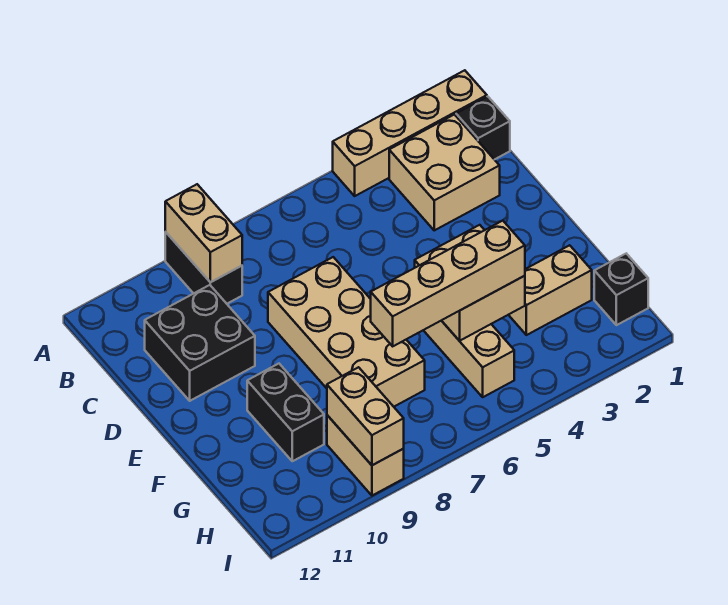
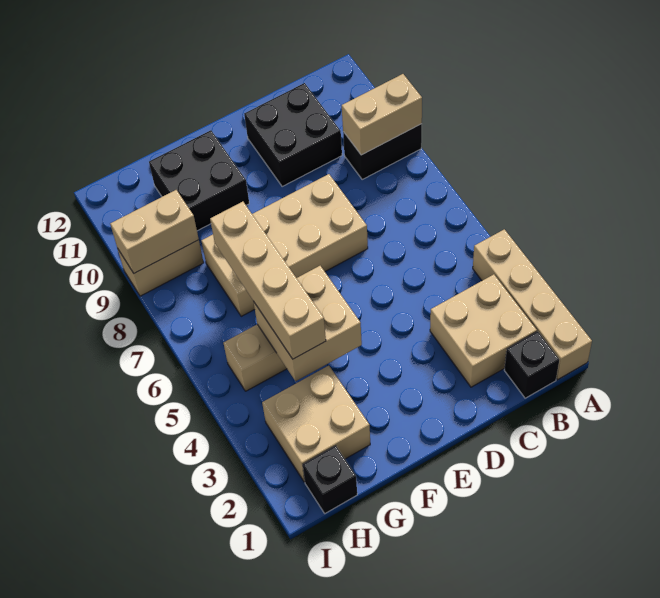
black brick F10:G10 level 1 -> black brick F10:G11 level 1
tan brick G2:G3 level 1 -> tan brick G2:H3 level 1

